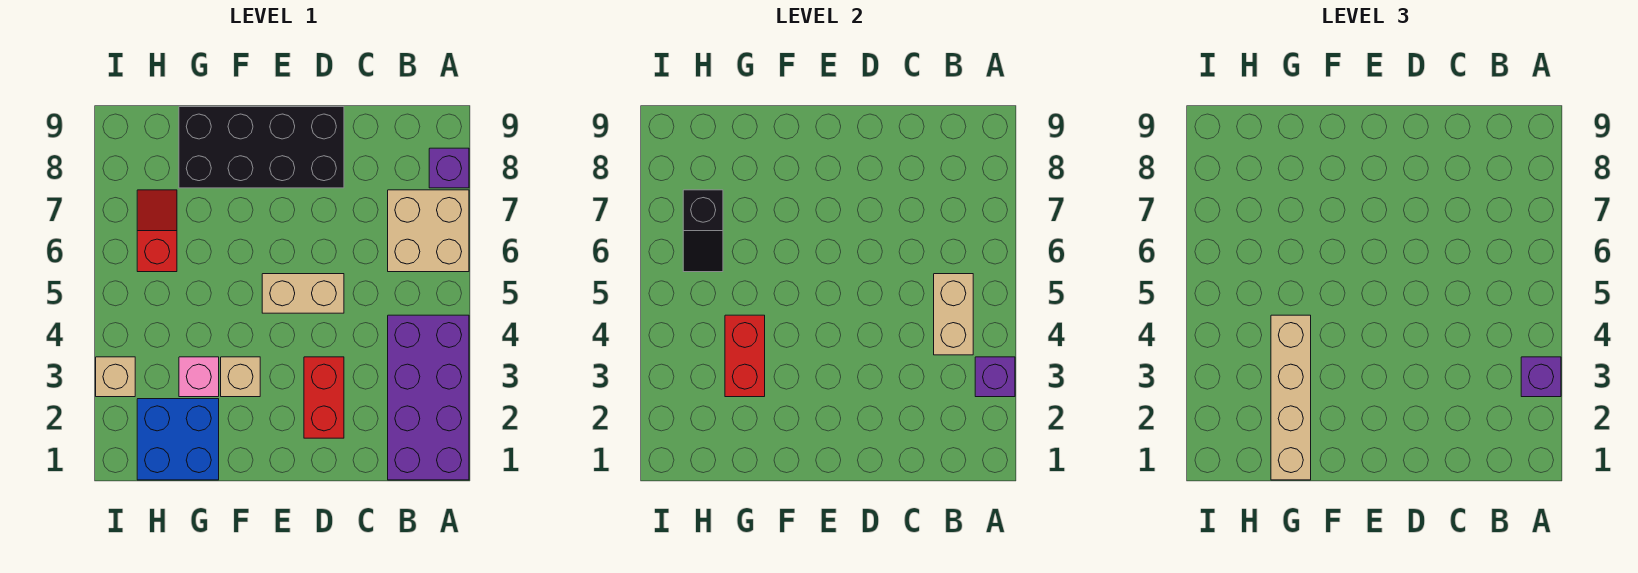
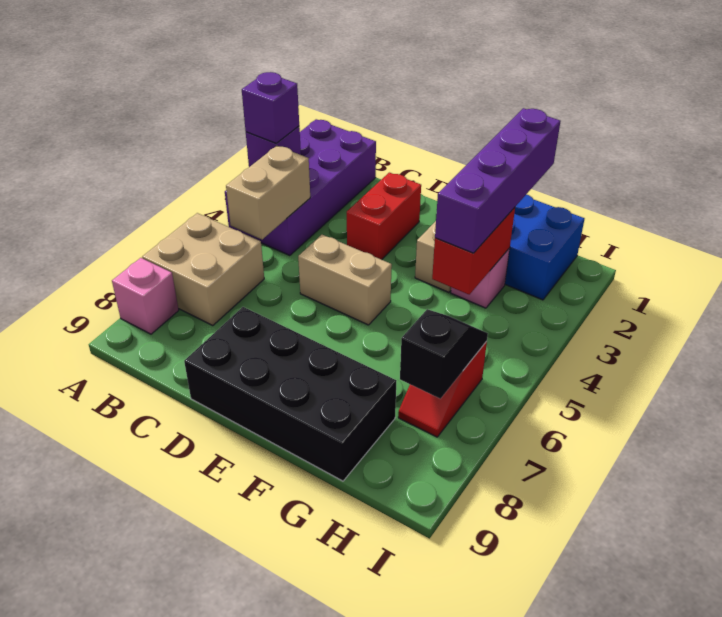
purple brick A8 level 1 -> pink brick A8 level 1
tan brick G1:G4 level 3 -> purple brick G1:G4 level 3
tan brick I3 level 1 -> none

